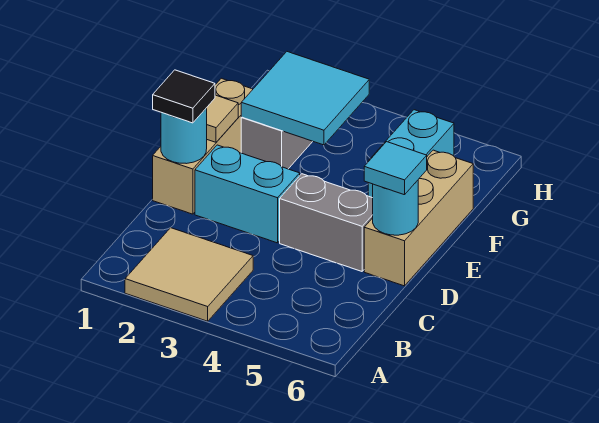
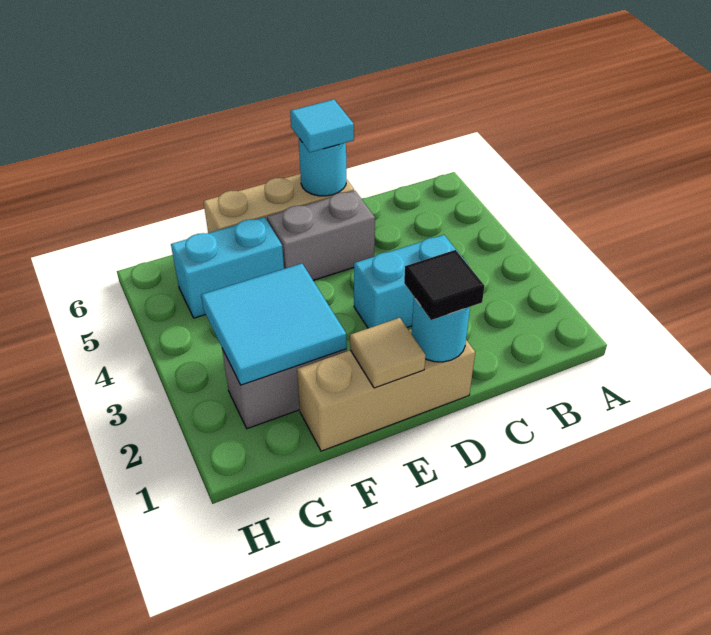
tan tile A2:B3 level 1 -> none
cyan brick D2:D3 level 1 -> cyan brick C3:D3 level 1
grey brick D4:D5 level 1 -> grey brick D5:E5 level 1

